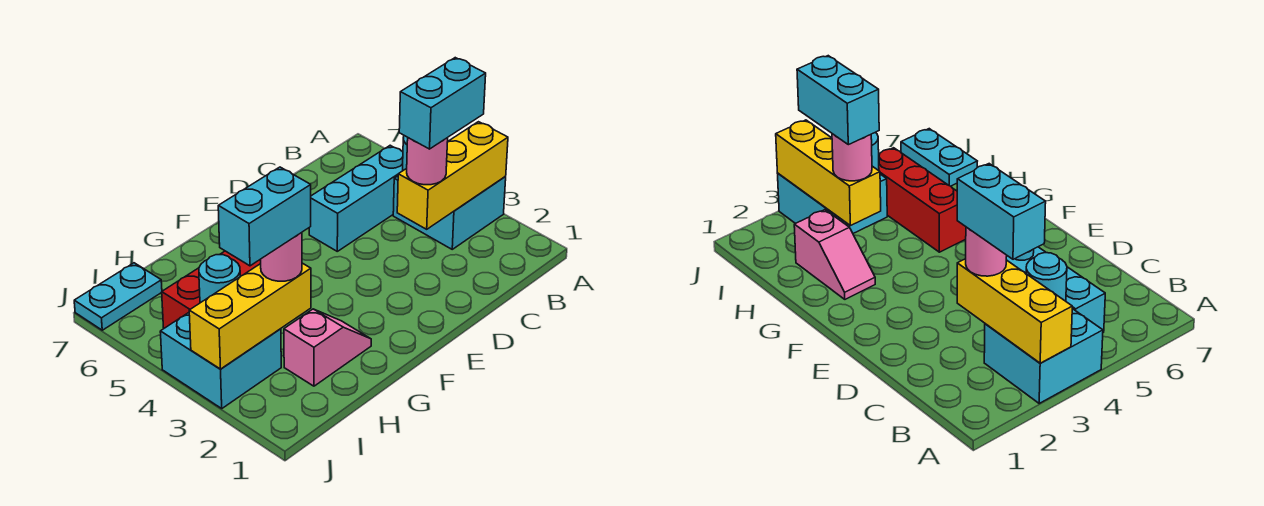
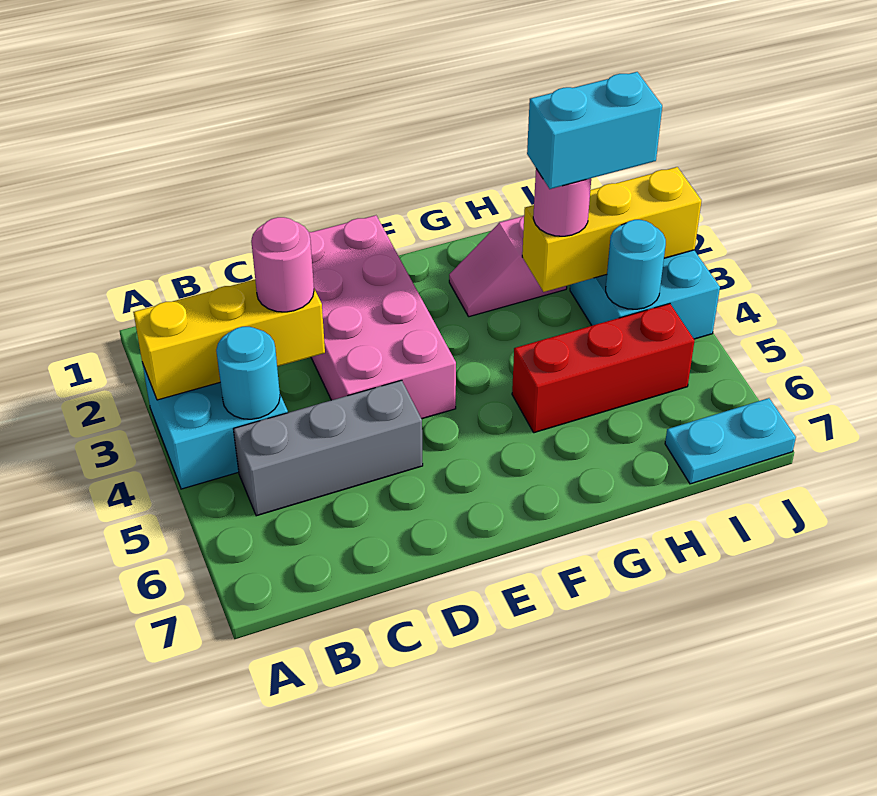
cyan brick B3:C3 level 4 -> none
cyan brick B5:D5 level 1 -> grey brick B5:D5 level 1
none -> pink brick D1:E4 level 1

